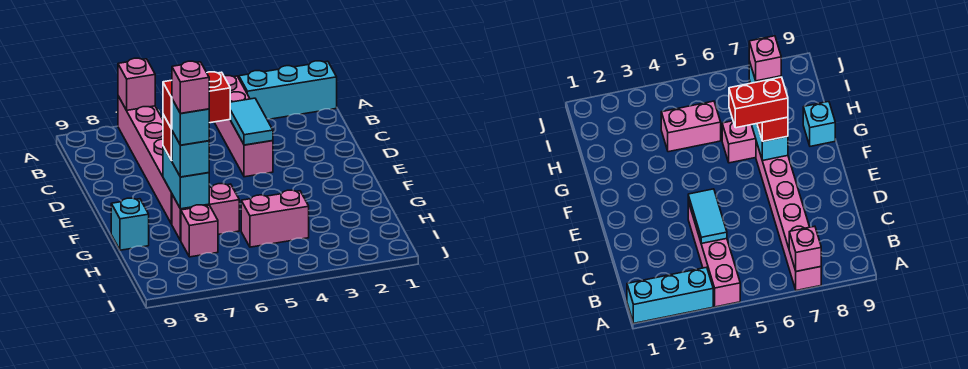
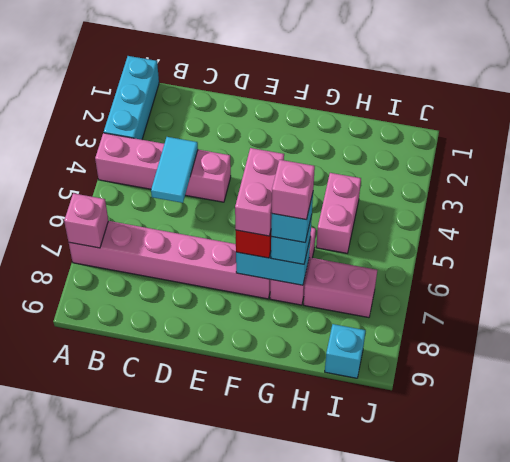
cyan tile C4:D4 level 2 -> cyan tile C4:C5 level 2
red brick F6:F7 level 4 -> pink brick F6:F7 level 4
cyan brick G9 level 1 -> cyan brick I9 level 1
pink brick H7 level 1 -> pink brick H7:I7 level 1

